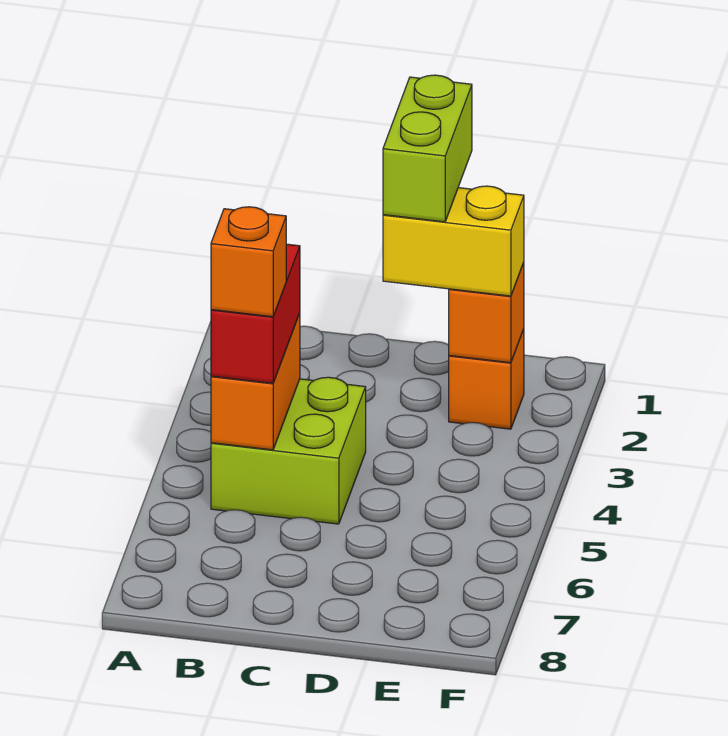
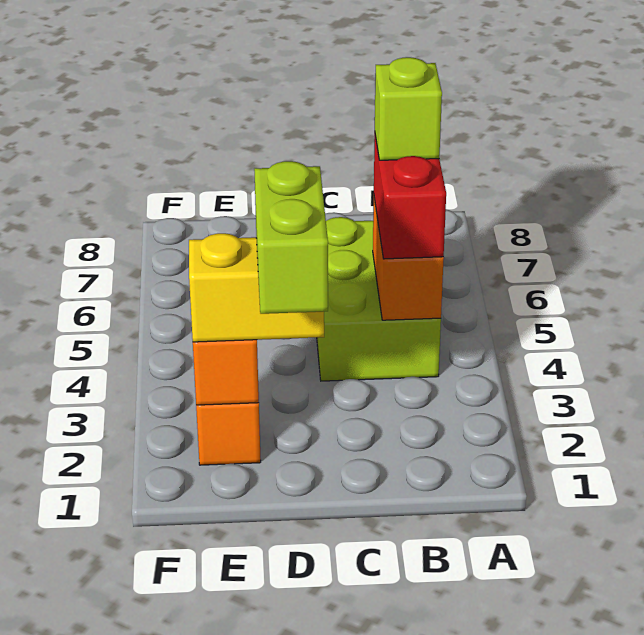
lime brick B4:C5 level 1 -> lime brick B4:C6 level 1
orange brick B5 level 4 -> lime brick B5 level 4

